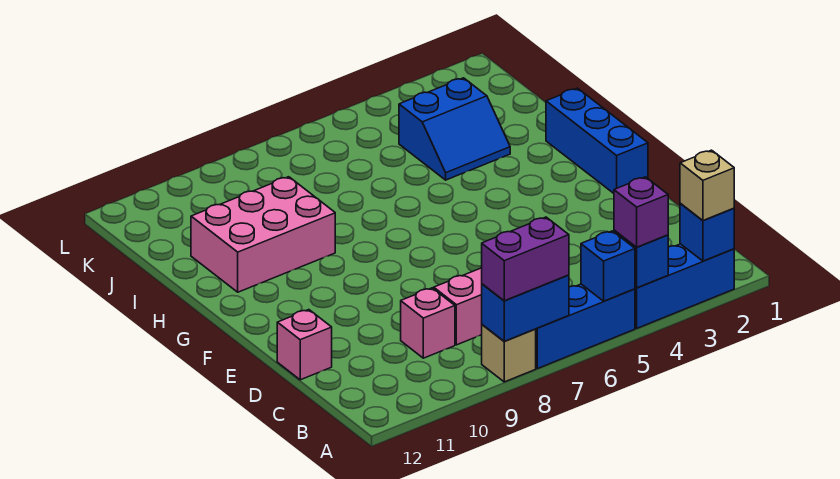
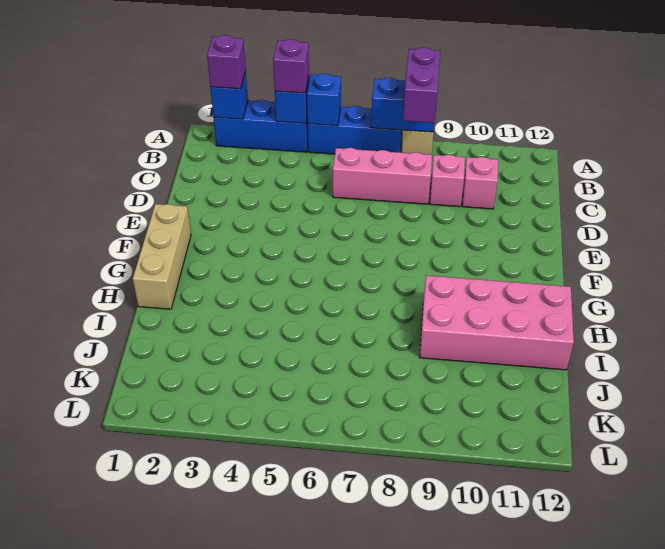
tan brick A2 level 3 -> purple brick A2 level 3
purple brick A7:A8 level 3 -> purple brick A8:B8 level 3
pink brick D12 level 1 -> pink brick C10 level 1
blue brick F1:H1 level 1 -> tan brick F1:H1 level 1
pink brick H9:I11 level 1 -> pink brick H9:I12 level 1
blue slope I3:J4 level 1 top J -> none

